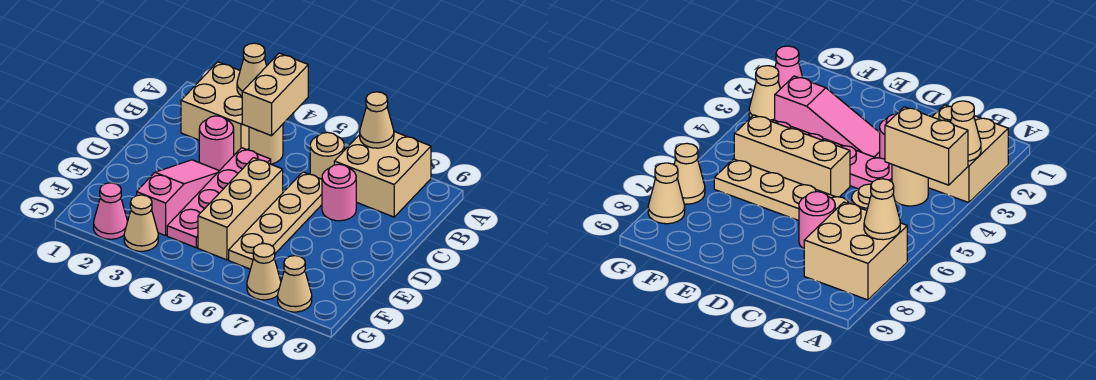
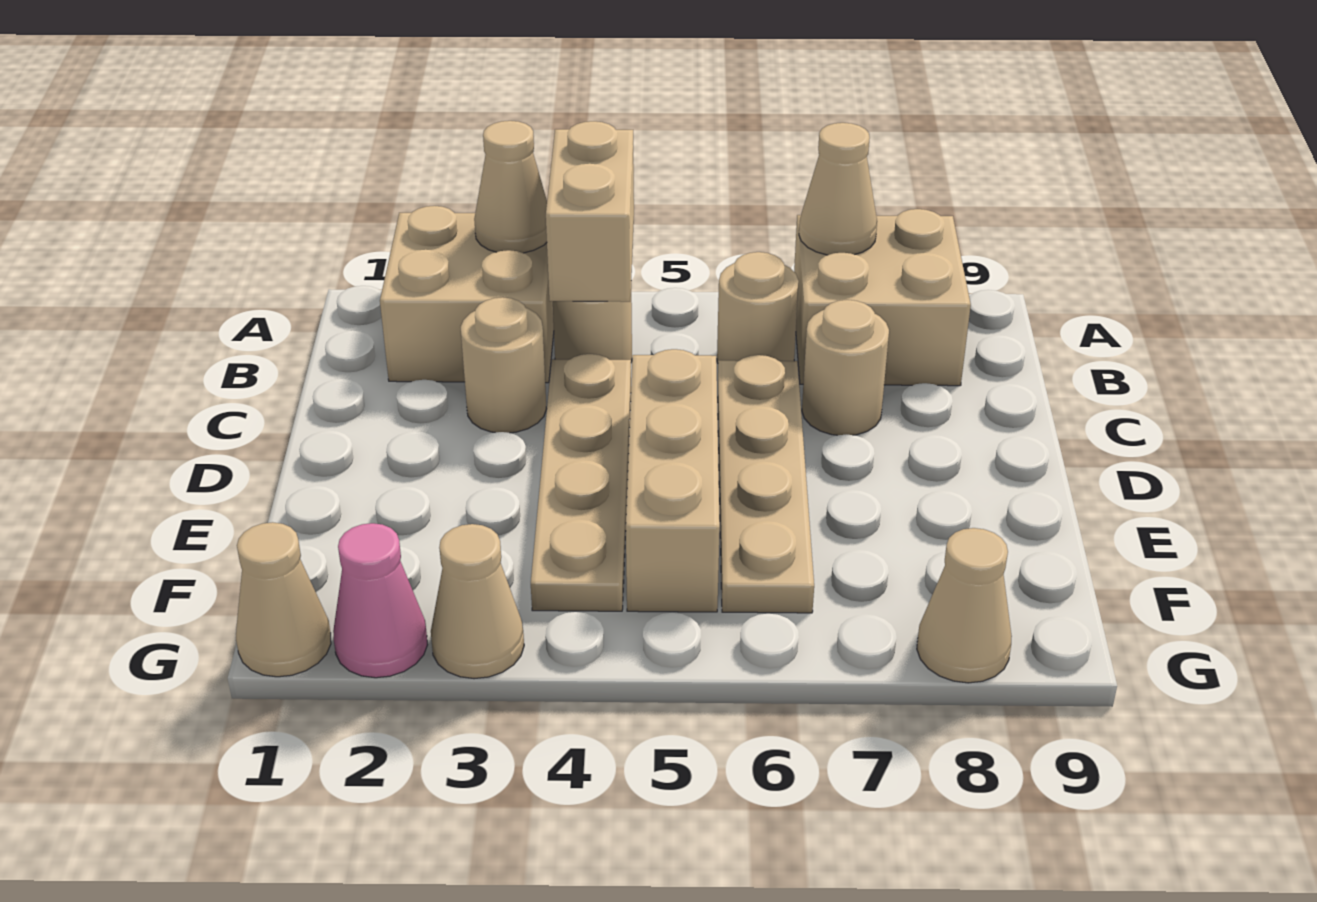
pink round brick C3 level 1 -> tan round brick C3 level 1
pink plate C4:F4 level 1 -> tan plate C4:F4 level 1
pink round brick C7 level 1 -> tan round brick C7 level 1
pink slope D3:F3 level 1 top F -> none
tan cone G7 level 1 -> tan cone G1 level 1

